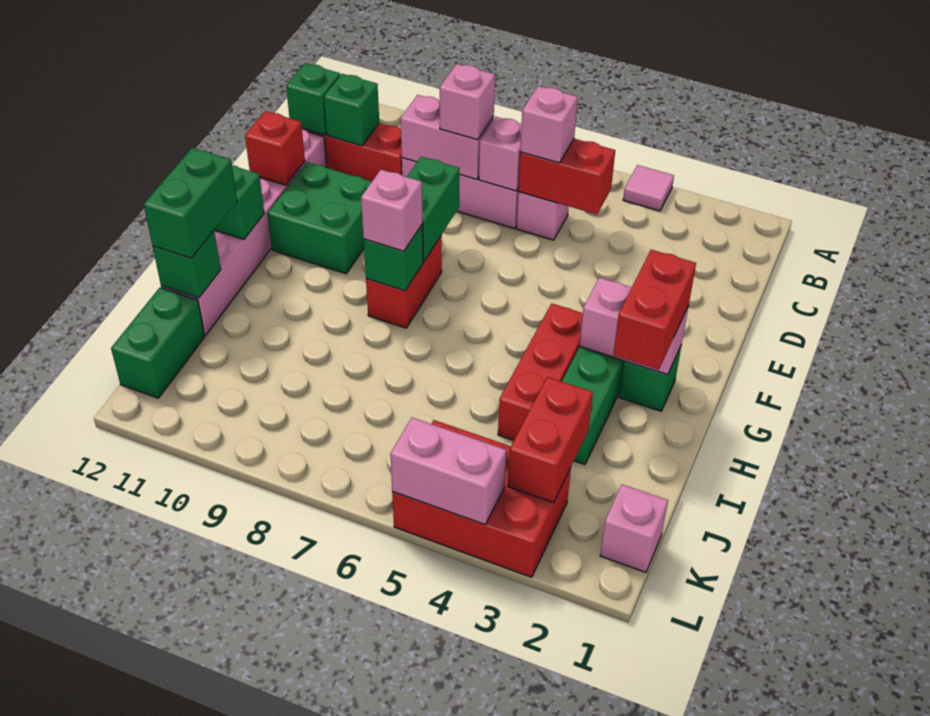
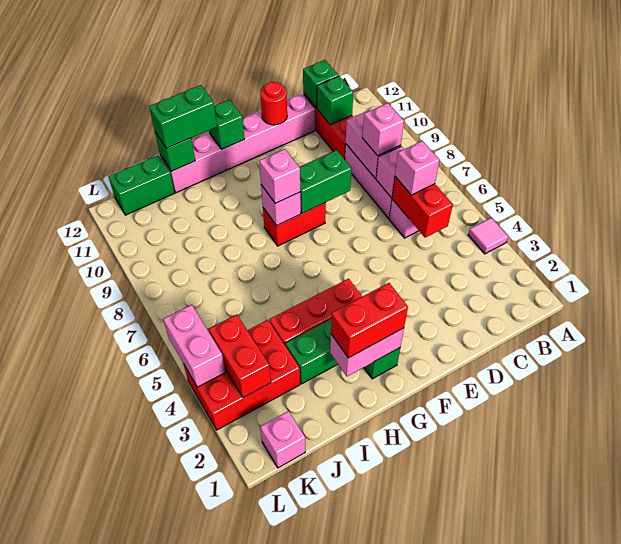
green brick E10:F11 level 1 -> none
red brick E12 level 2 -> red round brick E12 level 2
pink brick G2:G3 level 2 -> pink brick G2:H2 level 2
green brick G8 level 2 -> pink brick G8 level 2
red brick J3:K3 level 2 -> red brick K3:K4 level 2
red brick K3:L5 level 1 -> red brick J3:L4 level 1

